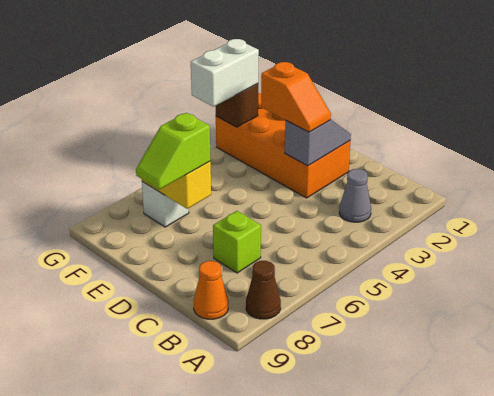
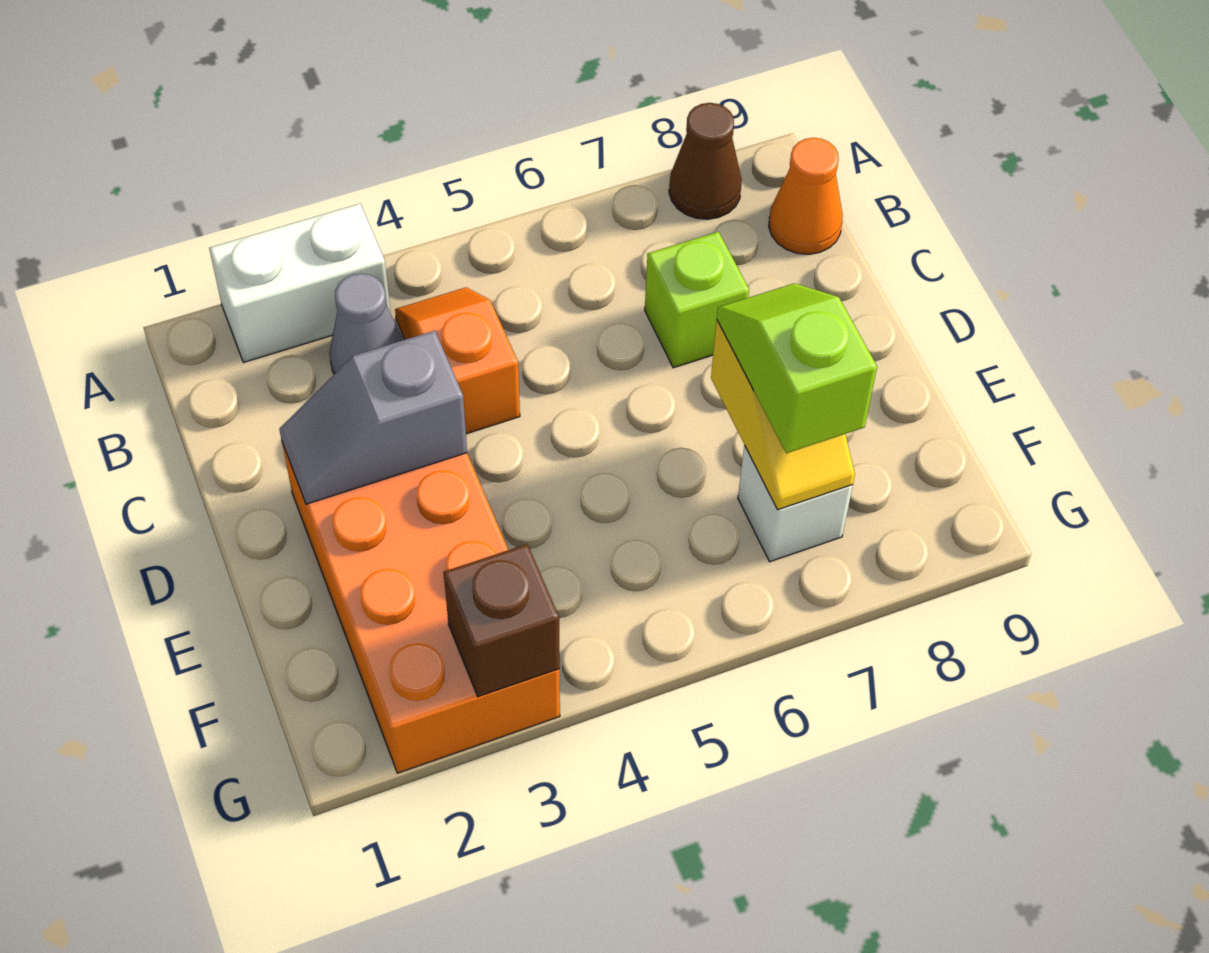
orange slope D3:E3 level 3 top E -> orange slope B4:C4 level 1 top C
lime slope E7:E8 level 3 top 7 -> lime slope E7:F7 level 3 top F
white brick G3:G4 level 3 -> white brick A2:A3 level 1

